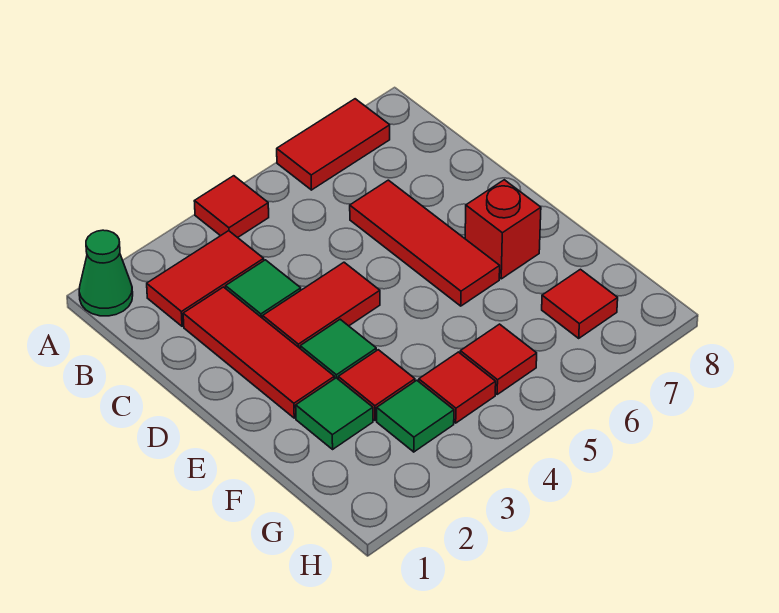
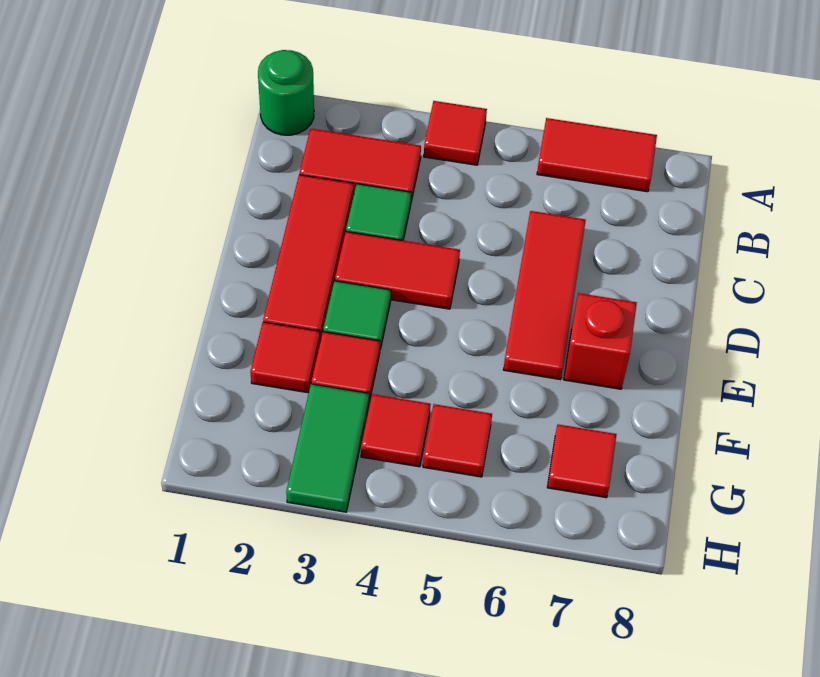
green cone A1 level 1 -> green round brick A1 level 1
green tile F2 level 1 -> red tile F2 level 1
green tile G3 level 1 -> green tile G3:H3 level 1

